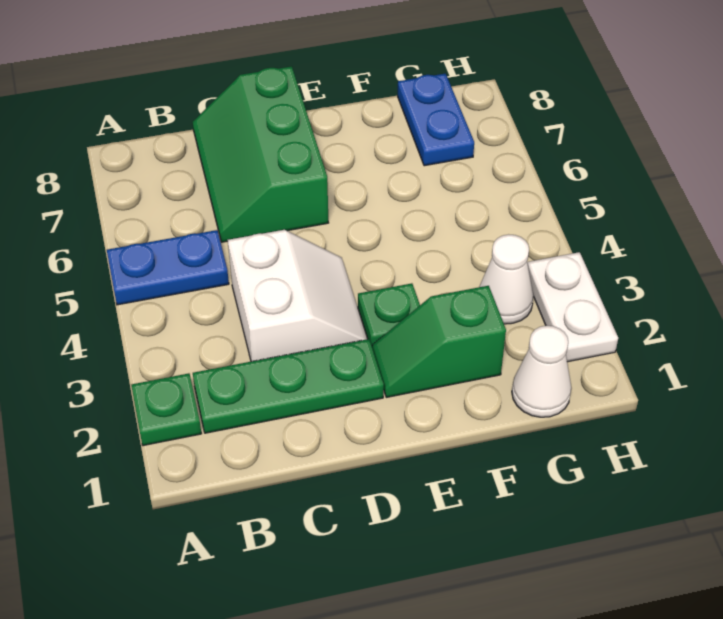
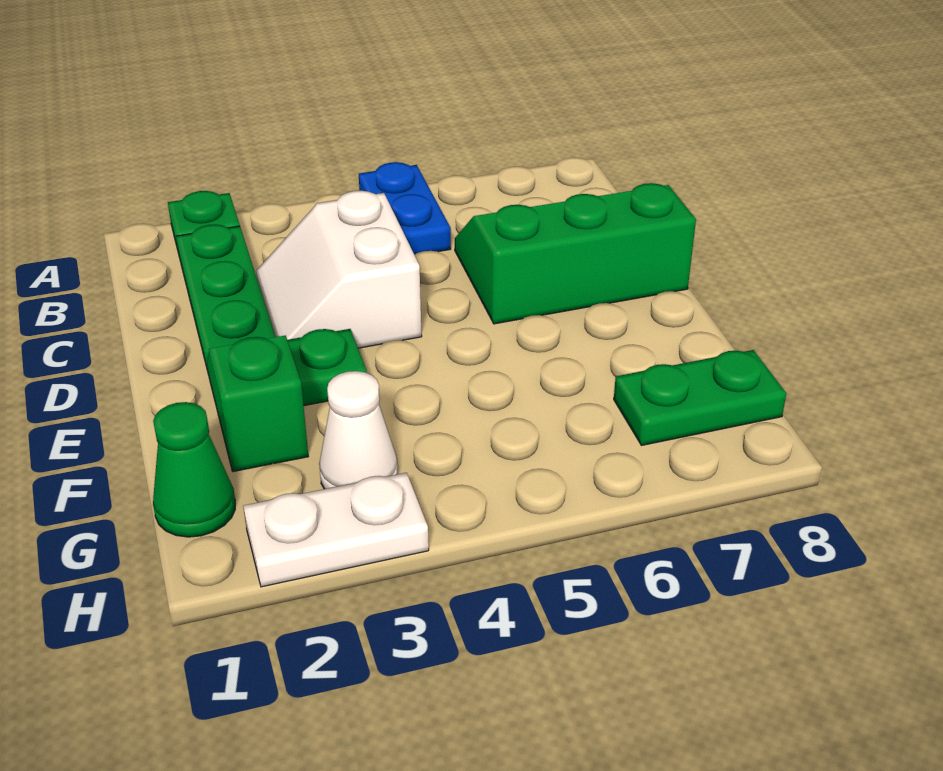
white slope C3:D4 level 1 top C -> white slope C3:D4 level 1 top 4
white cone G1 level 1 -> green cone G1 level 1
blue plate G7:G8 level 1 -> green plate G7:G8 level 1

